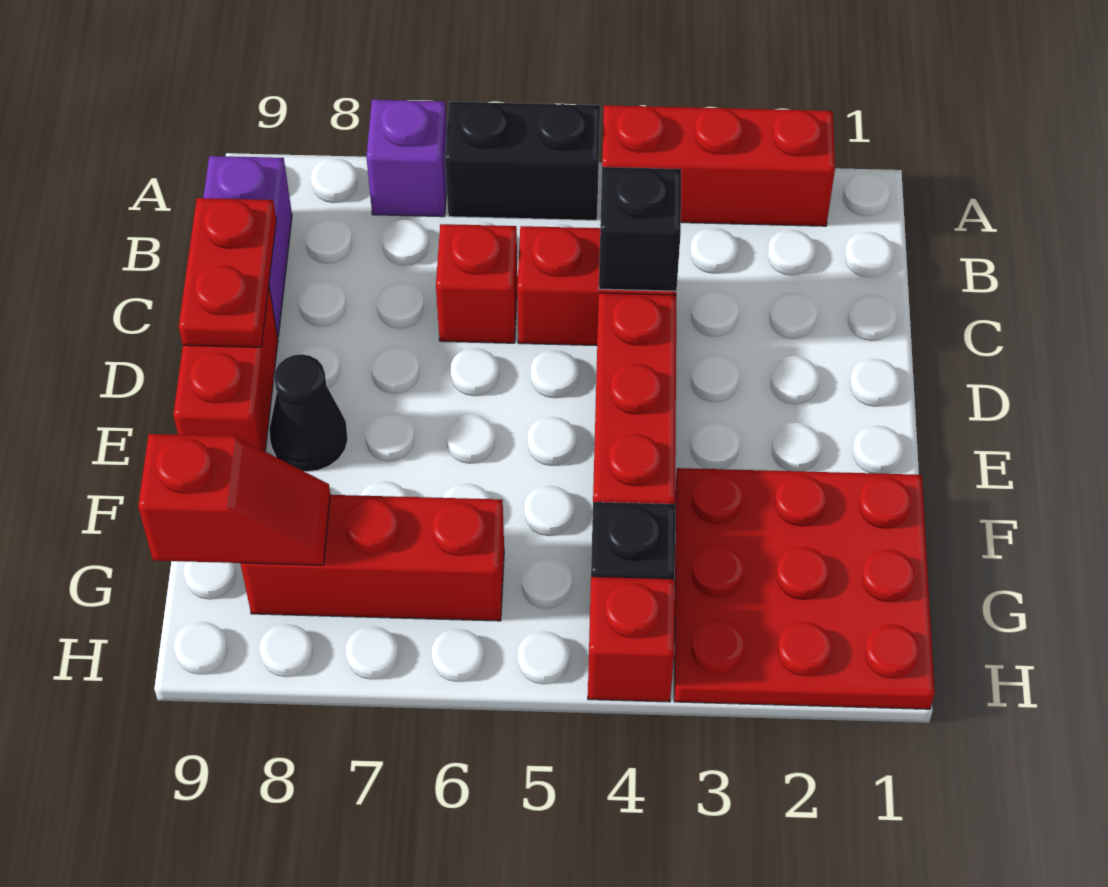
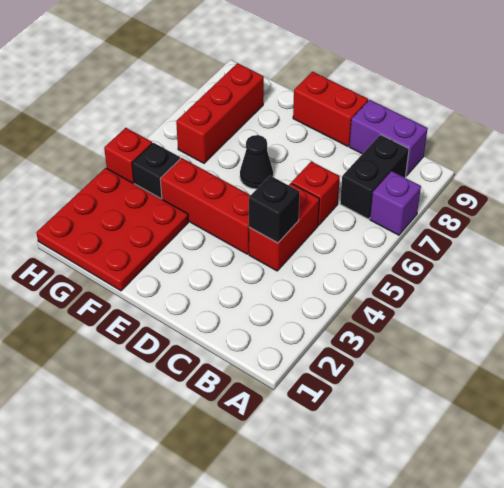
red brick A2:A4 level 1 -> none
black brick A5:A6 level 1 -> black brick B7:B8 level 1
red plate C9:D9 level 2 -> none
black cone E8 level 1 -> black cone E6 level 1
red slope G8:G9 level 2 top 9 -> none

